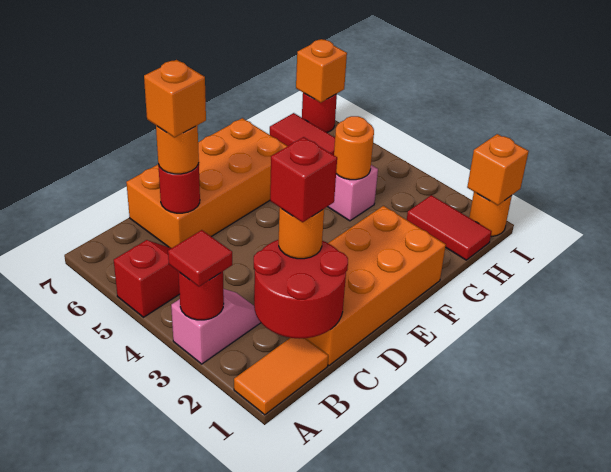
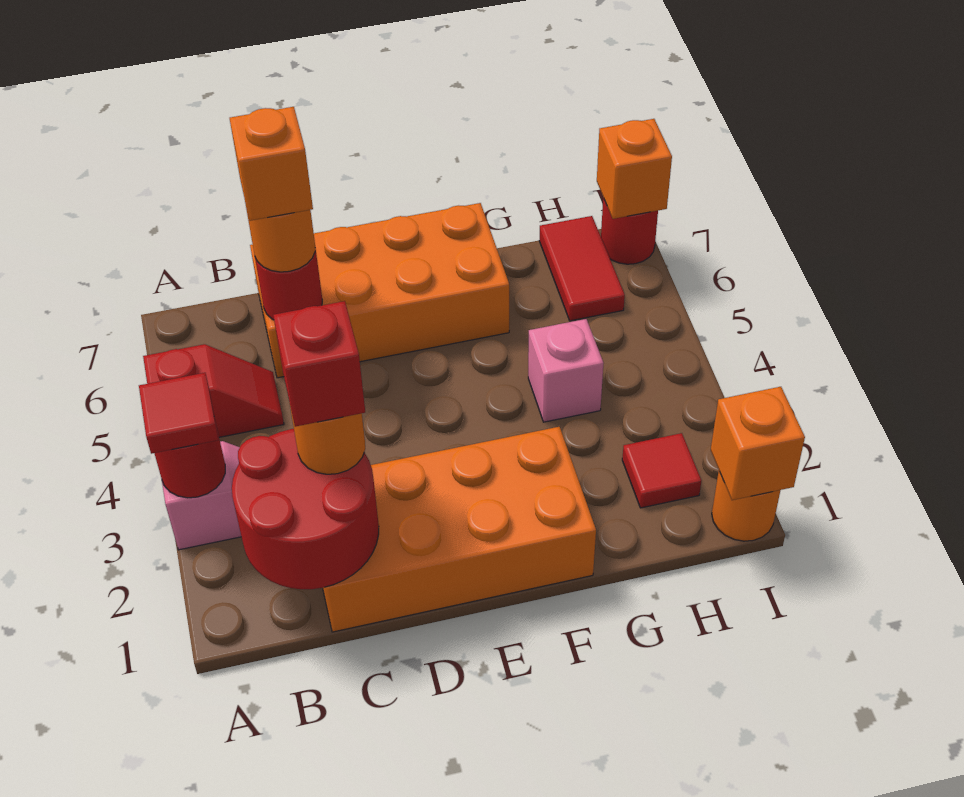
orange tile A1:B1 level 1 -> none
orange round brick G4 level 2 -> none
red tile H1:H2 level 1 -> red tile H2 level 1

